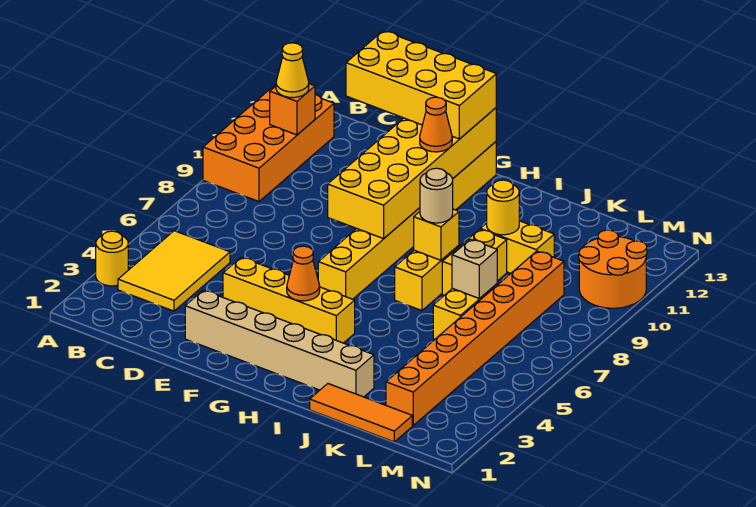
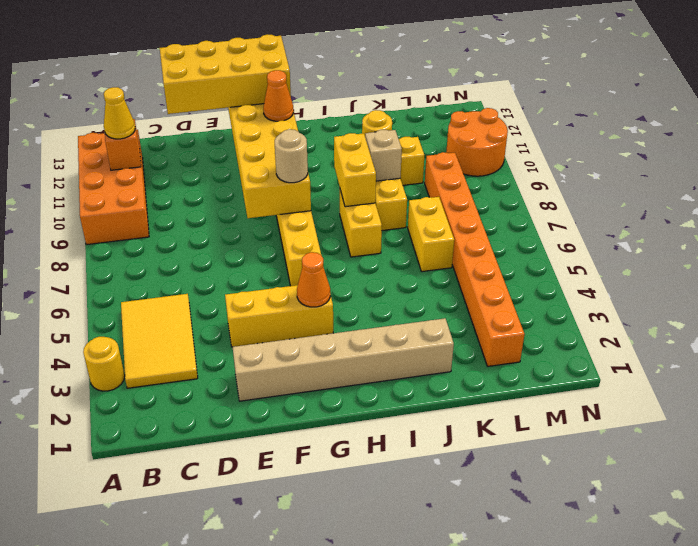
yellow brick E4:H4 level 1 -> yellow brick E4:G4 level 1
yellow brick I8 level 2 -> yellow brick I8:I9 level 2
tan round brick I8 level 3 -> tan round brick G8 level 3
orange tile J1:L1 level 1 -> none
tan brick K7 level 2 -> tan brick J9 level 2

